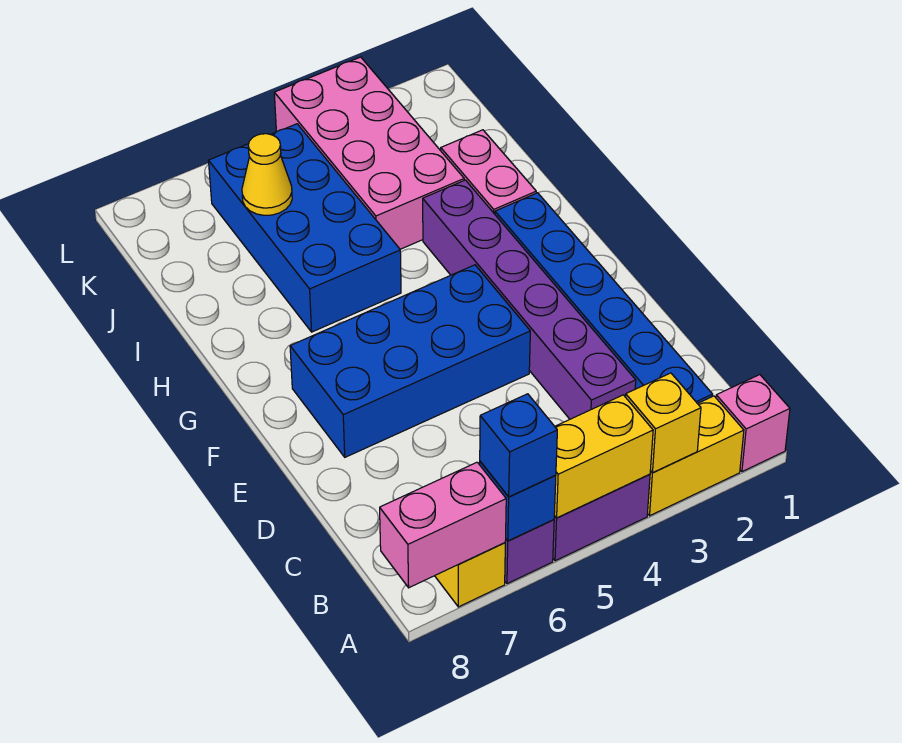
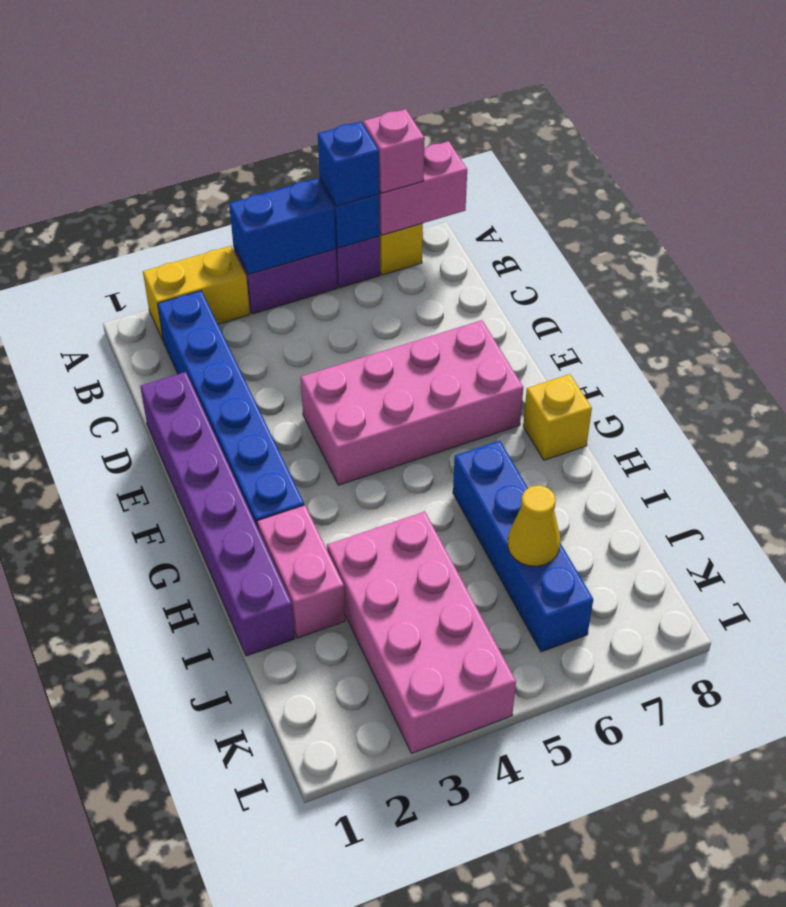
pink brick A1 level 1 -> pink brick A7 level 3
yellow brick A3 level 2 -> yellow brick G8 level 1
yellow brick A4:A5 level 2 -> blue brick A4:A5 level 2
purple brick C3:H3 level 1 -> purple brick D1:I1 level 1
blue brick E4:F7 level 1 -> pink brick E4:F7 level 1
blue brick H5:K6 level 1 -> blue brick H6:K6 level 1

